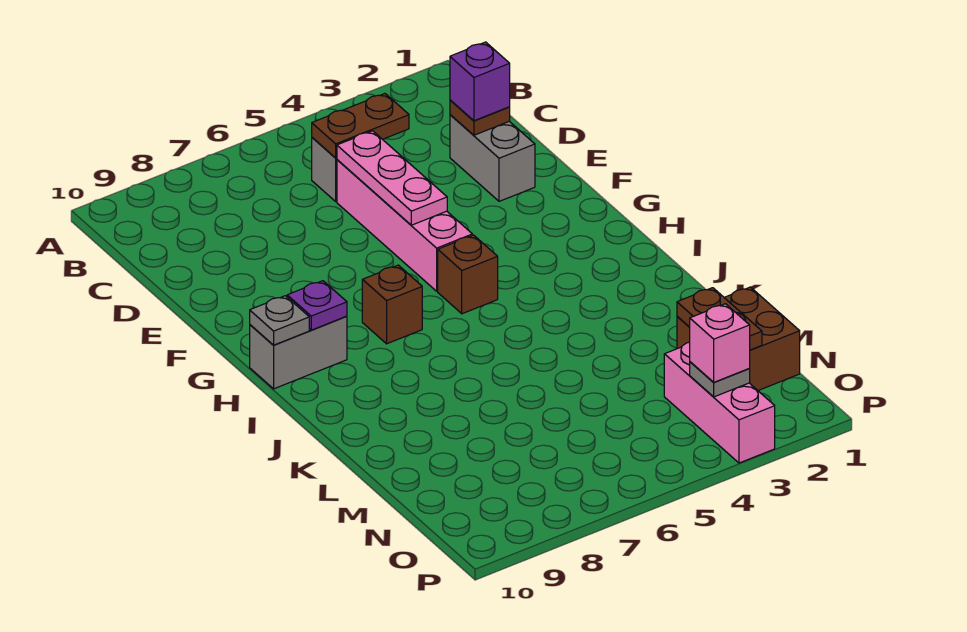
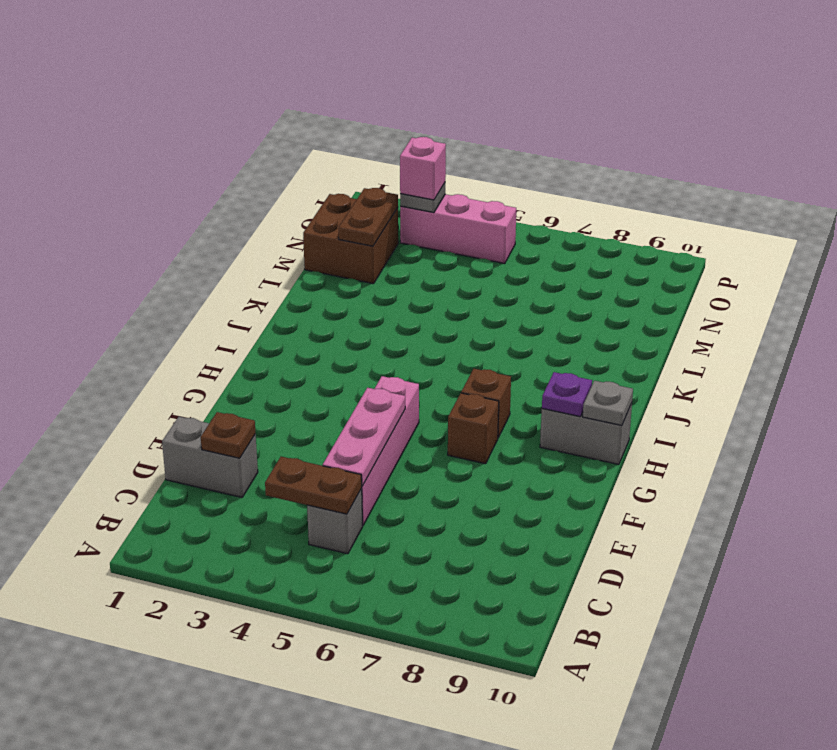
grey brick D2:E2 level 1 -> grey brick D1:D2 level 1
purple brick D2 level 3 -> none
brown brick H5 level 1 -> brown brick G7 level 1
pink brick N3:P3 level 1 -> pink brick O3:O5 level 1

